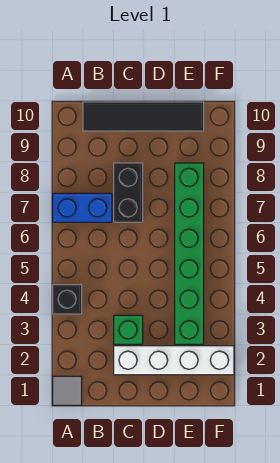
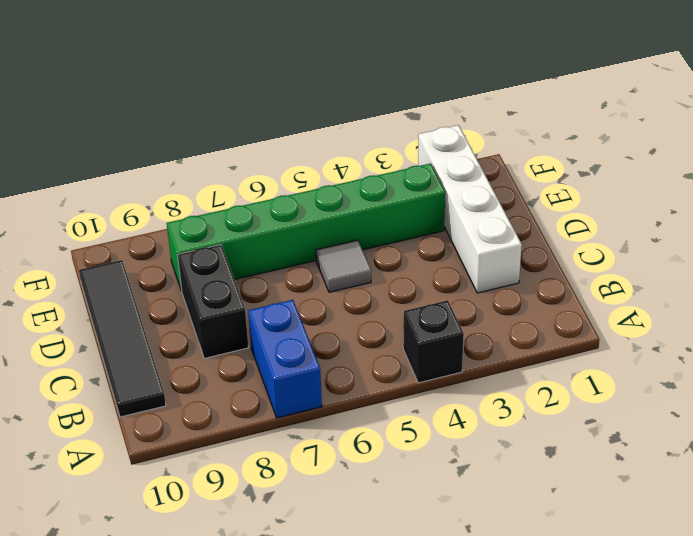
grey tile A1 level 1 -> grey tile D5 level 1
green brick C3 level 1 -> none
black brick C7:C8 level 1 -> black brick C8:D8 level 1

